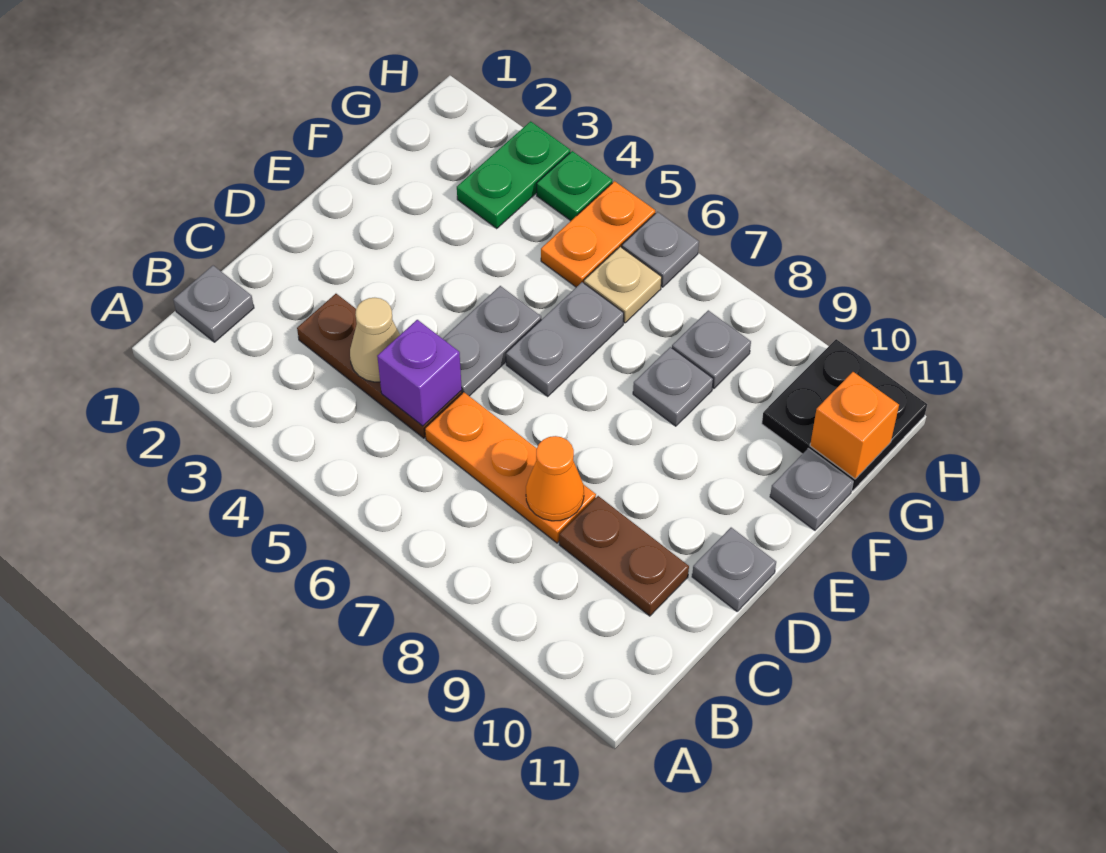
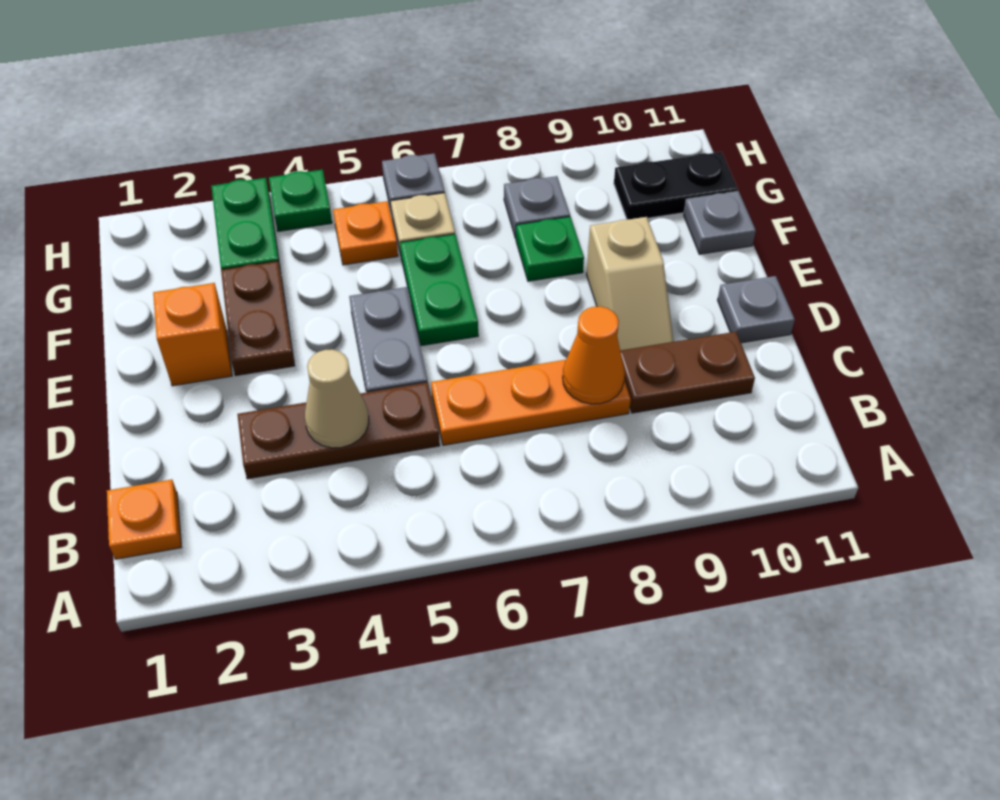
grey plate B1 level 1 -> orange plate B1 level 1
purple brick C5 level 2 -> none
none -> tan slope D9:E9 level 1 top E
none -> brown plate E3:F3 level 1
grey plate E6:F6 level 1 -> green plate E6:F6 level 1
grey plate F8 level 1 -> green plate F8 level 1
orange plate G5:H5 level 1 -> orange plate G5 level 1
black plate G10:H11 level 1 -> black plate G10:G11 level 1
orange brick G11 level 2 -> orange brick E2 level 1

